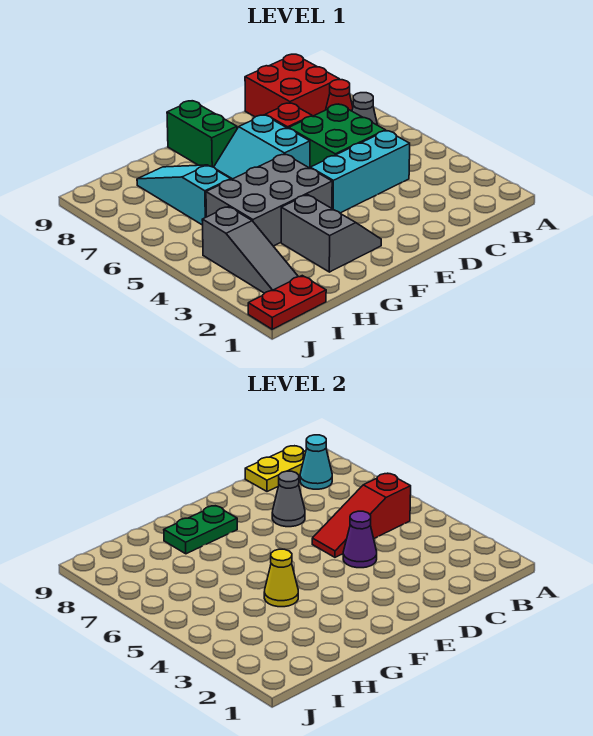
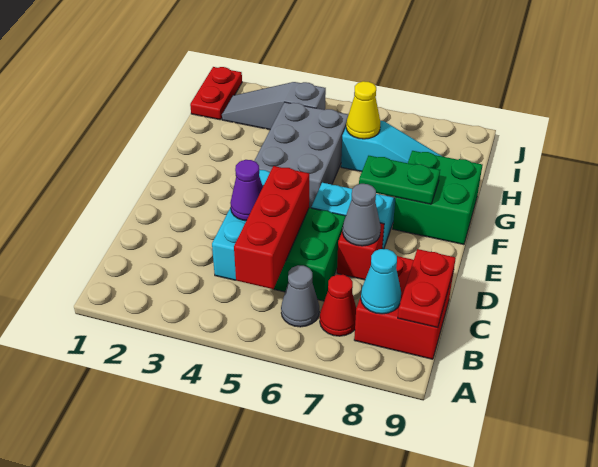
red slope B5:D5 level 2 top B -> red brick B5:D5 level 2
yellow plate B9:C9 level 2 -> red plate B9:C9 level 2
grey slope F2:G3 level 1 top G -> none
green brick F8:F9 level 1 -> green brick F8:G9 level 1
green plate F8:G8 level 2 -> green plate F7:F8 level 2
yellow cone G4 level 2 -> yellow cone H6 level 2

